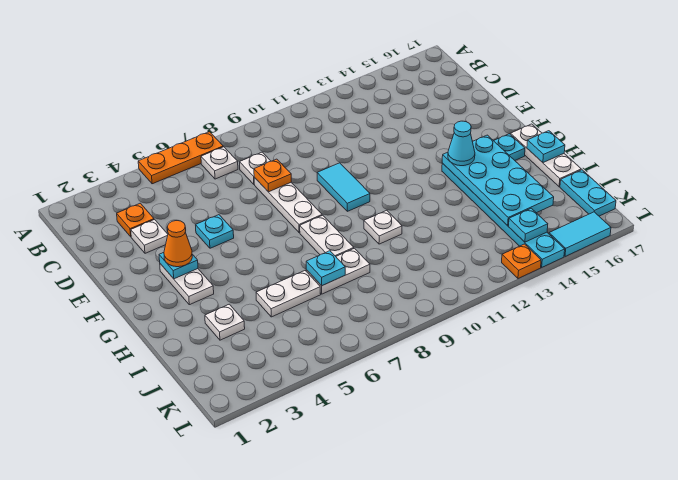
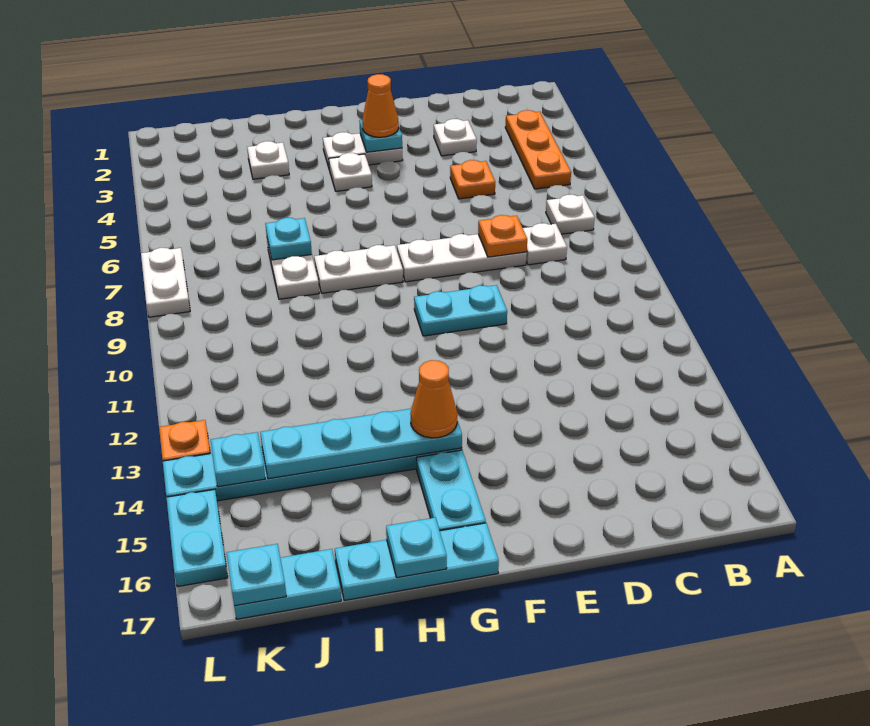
orange plate A5:A7 level 1 -> orange plate B3:B5 level 1
orange plate C3 level 1 -> orange plate D5 level 1
cyan plate E5 level 1 -> cyan plate K17 level 2
cyan tile E10:F10 level 1 -> cyan plate E10:F10 level 1
cyan plate G14:J15 level 2 -> cyan plate G14:J14 level 2
cyan cone G14 level 3 -> orange cone G14 level 3
white plate G17:I17 level 1 -> cyan plate G17:I17 level 1
white plate H10 level 1 -> white plate G4 level 1
white plate I5:I6 level 1 -> white plate L7:L8 level 1
cyan tile L15:L16 level 1 -> cyan plate L15:L16 level 1

